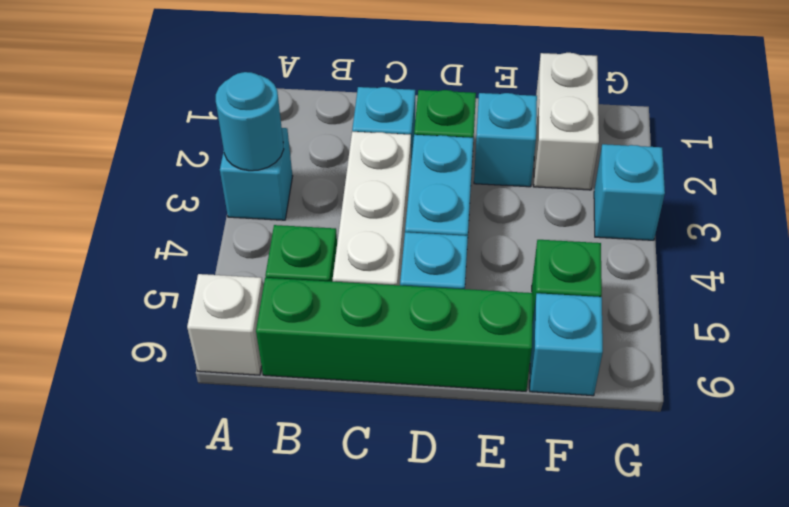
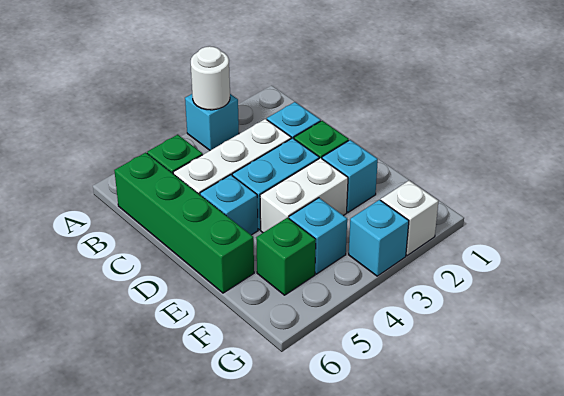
cyan round brick A3 level 2 -> white round brick A3 level 2
white brick A6 level 1 -> white brick G2 level 1
white brick F1:F2 level 1 -> white brick E3:E4 level 1
cyan brick F6 level 1 -> cyan brick F4 level 1

